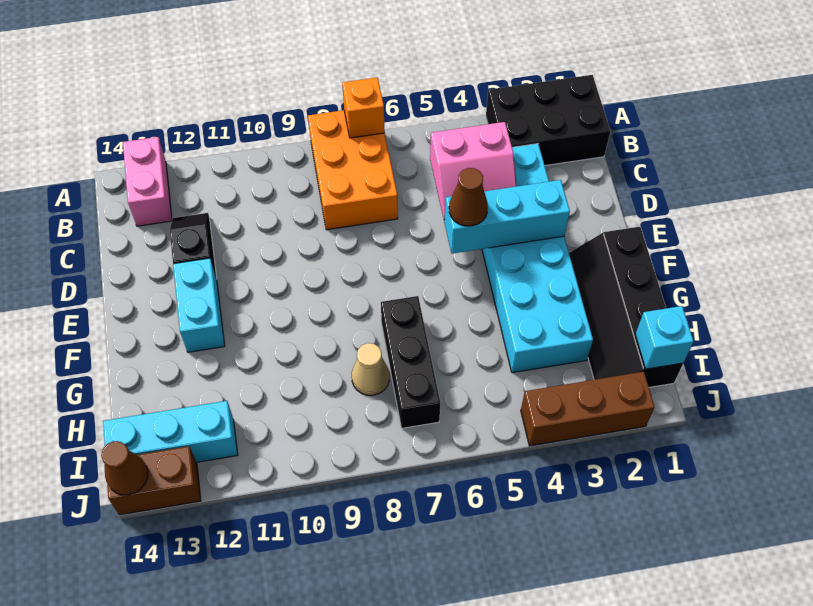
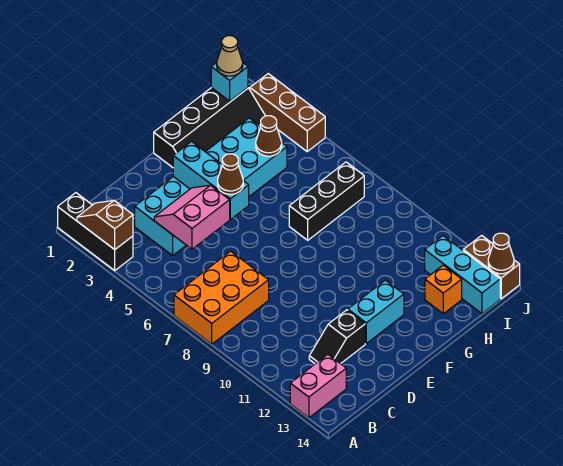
black brick A1:B3 level 1 -> black brick A1:A3 level 1
none -> brown slope A2:A3 level 2 top 3
orange brick A7 level 2 -> orange brick H13 level 1
pink slope C4:D5 level 2 top C -> pink slope C4:D5 level 2 top 5
none -> brown cone H4 level 2
tan cone H8 level 1 -> tan cone I1 level 3

